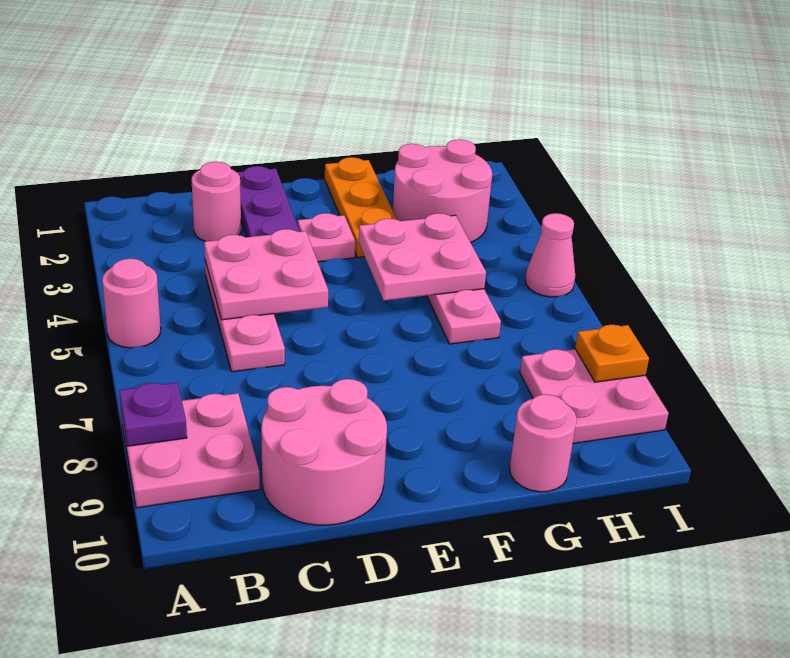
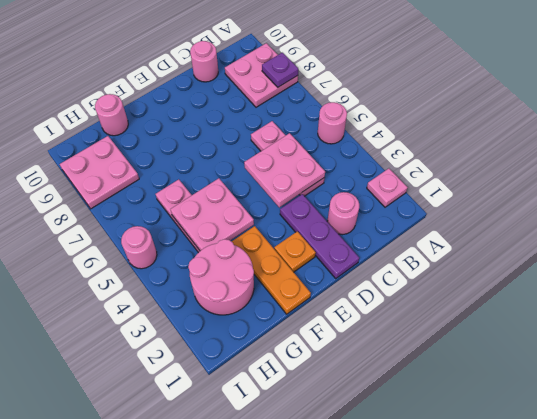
pink round brick C9:D10 level 1 -> pink round brick C10 level 1
pink plate E3 level 1 -> pink plate A2 level 1
pink cone I5 level 1 -> pink round brick I5 level 1
orange plate I8 level 2 -> orange plate E2 level 1

